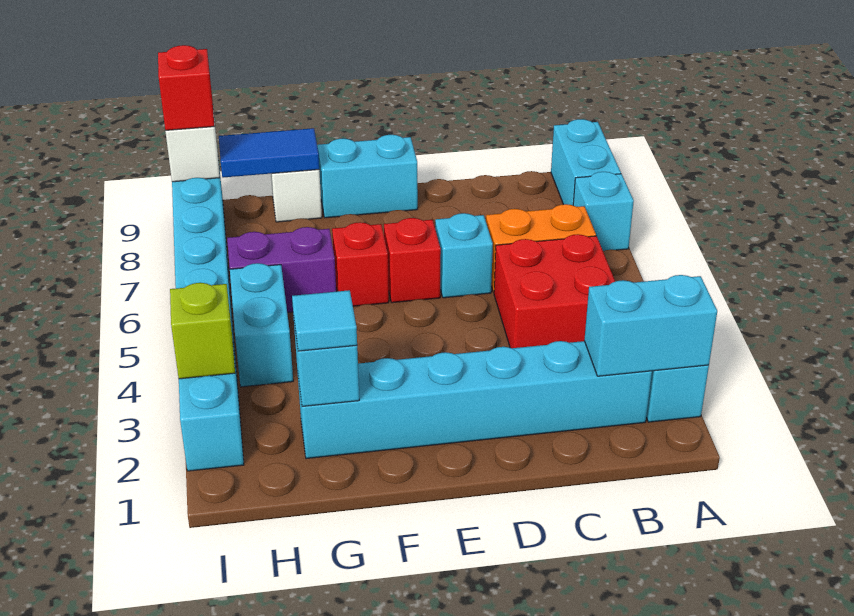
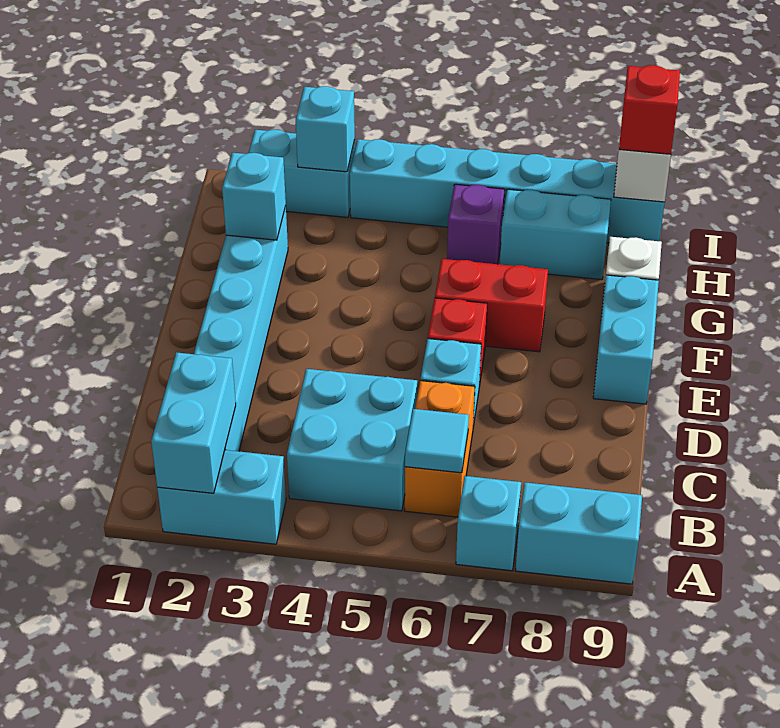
red brick B4:C5 level 1 -> cyan brick B4:C5 level 1
red brick F6 level 1 -> red brick F6:F7 level 1
cyan tile G2 level 3 -> cyan tile B6 level 2
purple brick G6:H6 level 1 -> purple brick H6 level 1
blue tile G9:H9 level 2 -> none
cyan brick H4:H5 level 1 -> cyan brick H7:H8 level 1
lime brick I3 level 2 -> cyan brick I3 level 2

